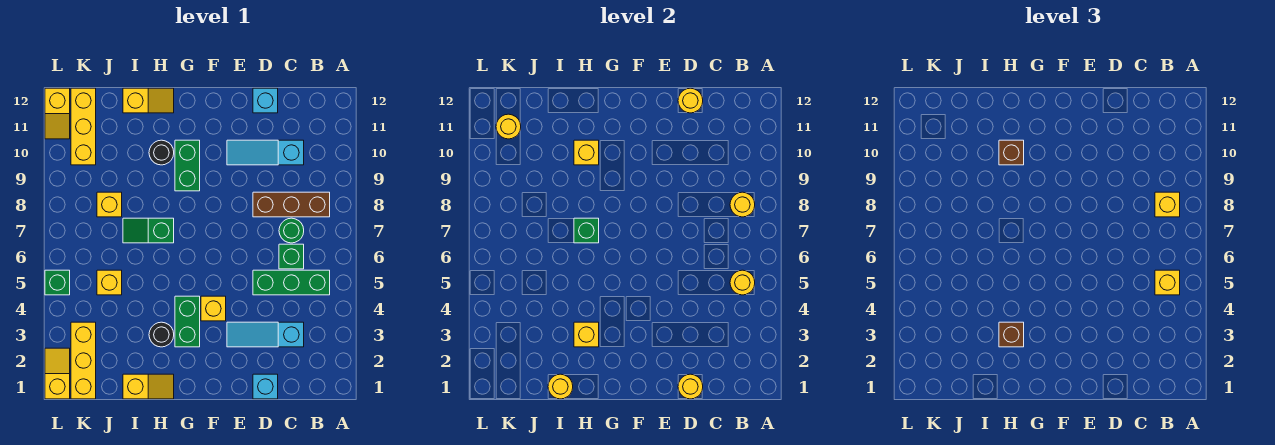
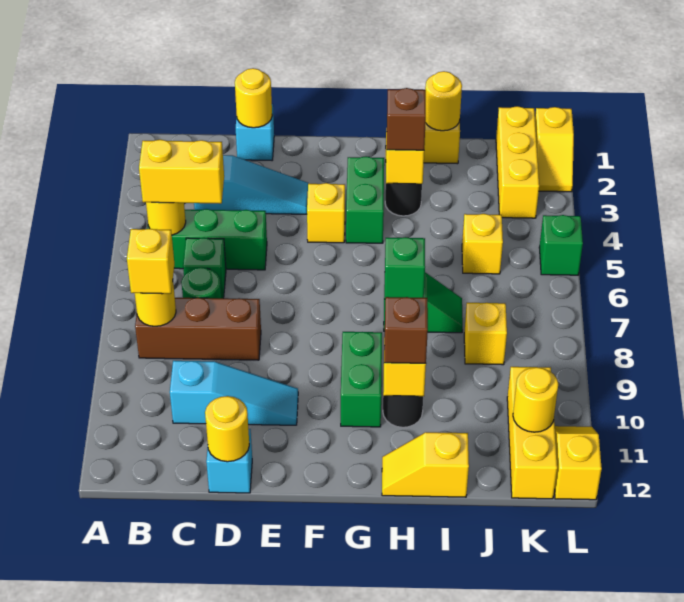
yellow brick B5 level 3 -> yellow brick B5:C5 level 3

